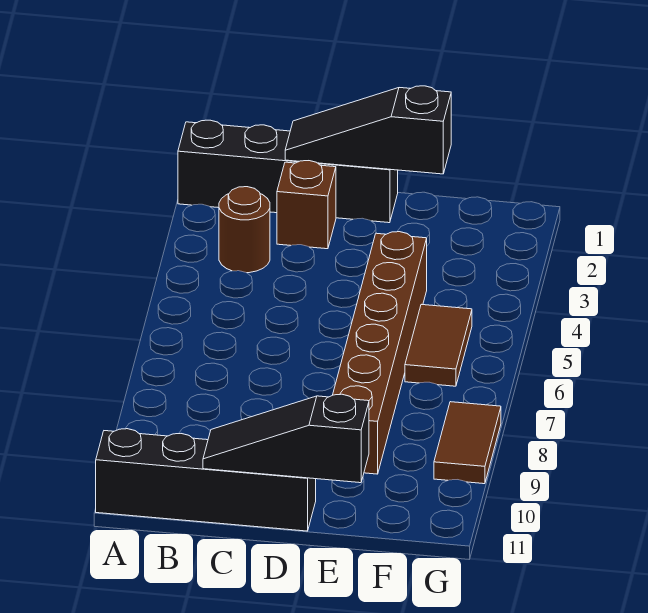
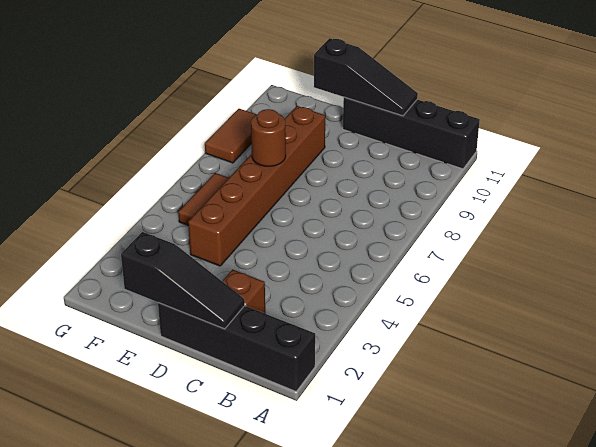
brown round brick B3 level 1 -> brown round brick E7 level 2

